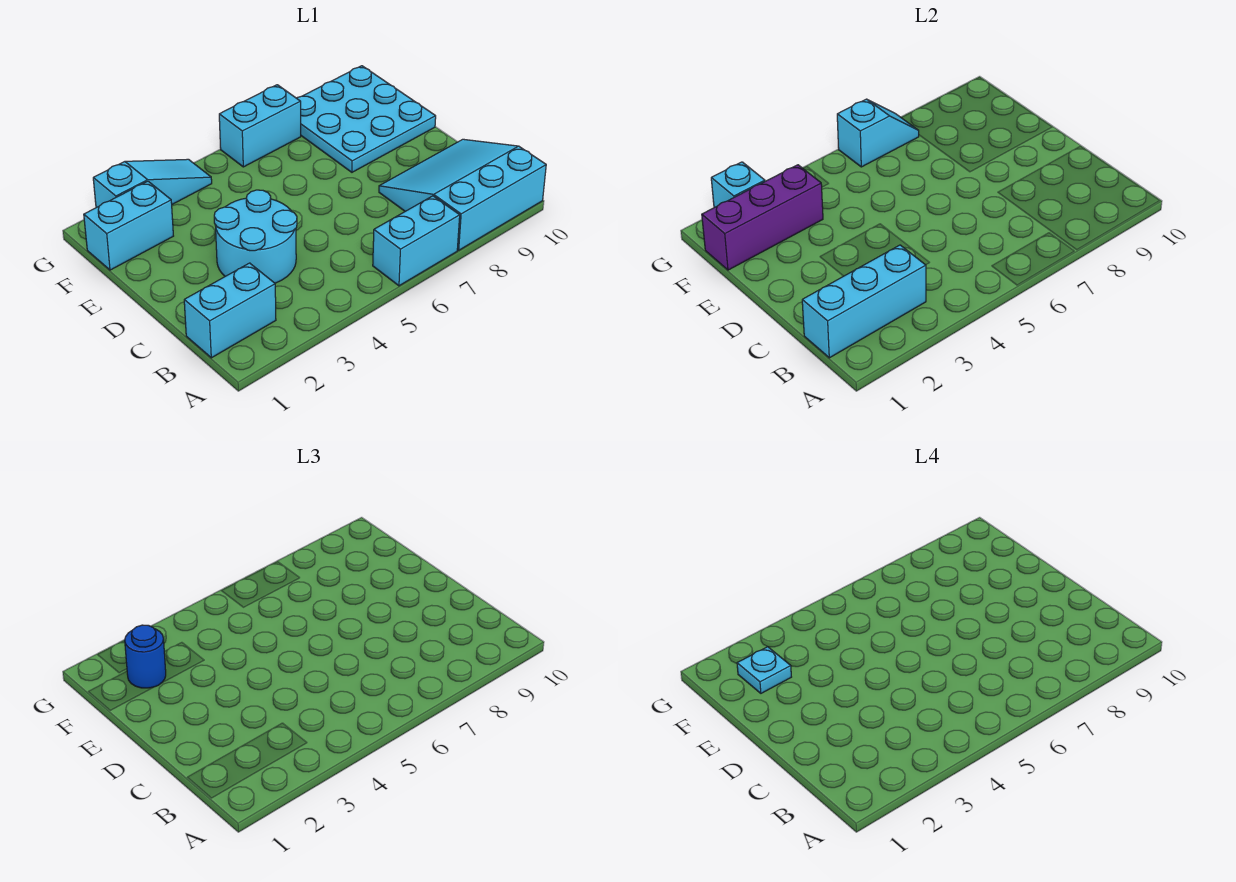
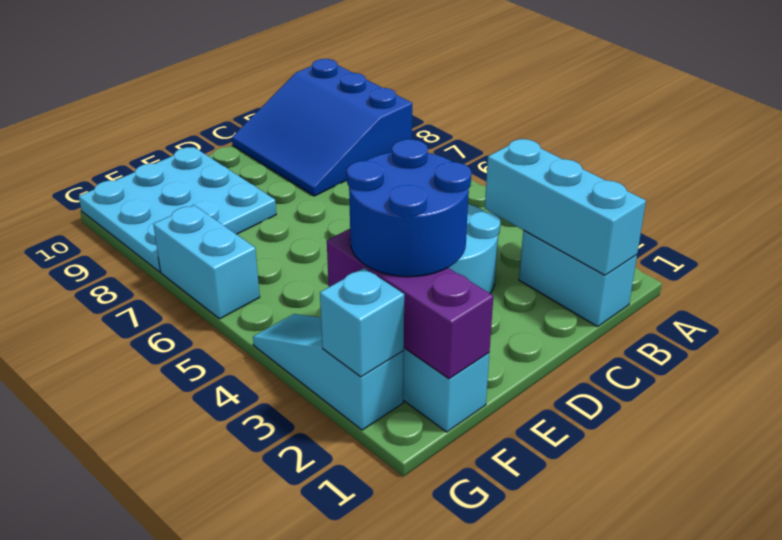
cyan brick A6:A7 level 1 -> none
cyan slope A8:C10 level 1 top A -> blue slope A8:C10 level 1 top A
blue round brick F2 level 3 -> blue round brick E2:F3 level 3
cyan plate F2 level 4 -> none
cyan slope G6:G7 level 2 top 6 -> none

